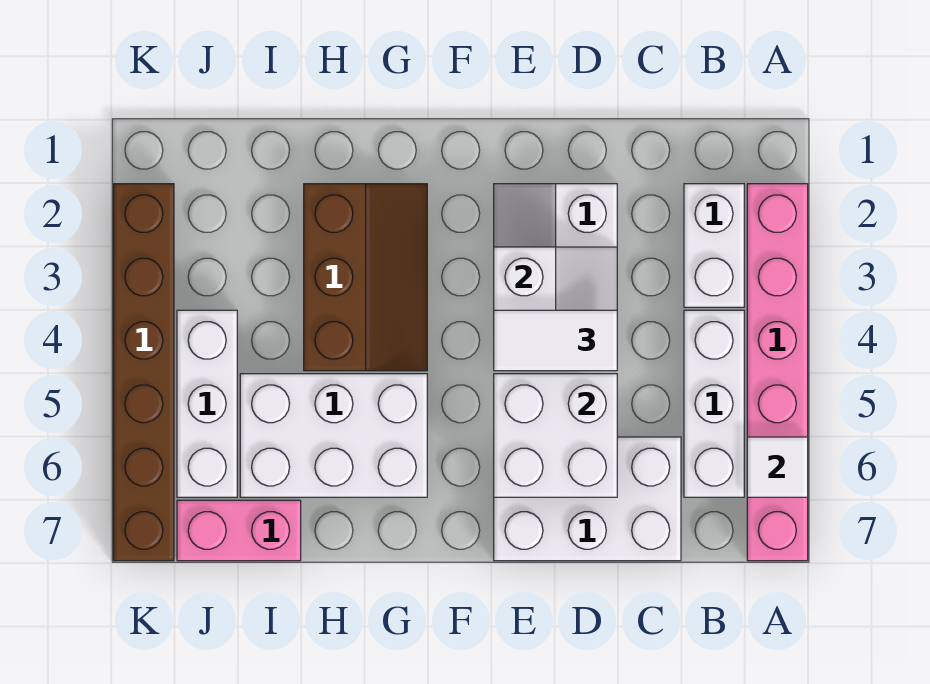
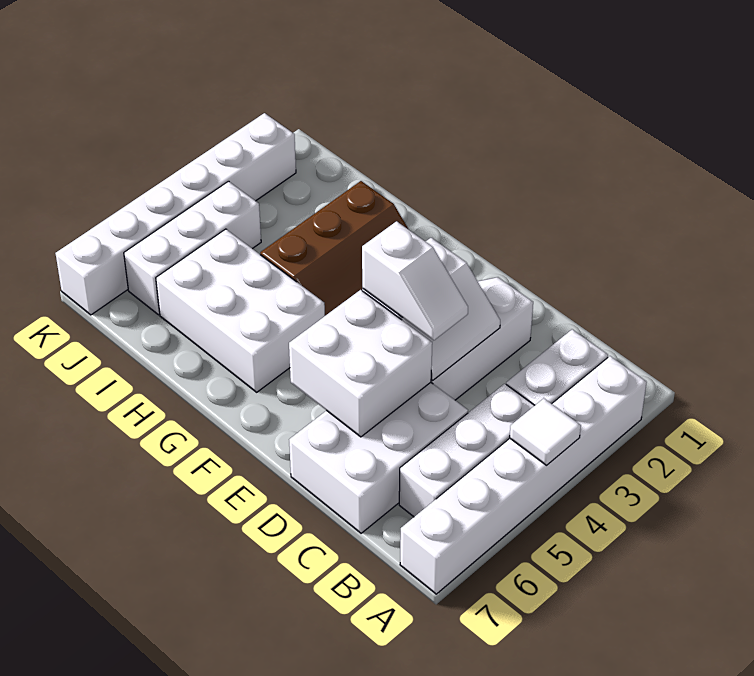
pink brick A2:A7 level 1 -> white brick A2:A7 level 1
white tile A6 level 2 -> white tile A4 level 2
white brick C6:E7 level 1 -> white brick C5:D7 level 1
white tile D4:E4 level 3 -> white slope D4:E4 level 3 top E
pink brick I7:J7 level 1 -> none
brown brick K2:K7 level 1 -> white brick K2:K7 level 1

